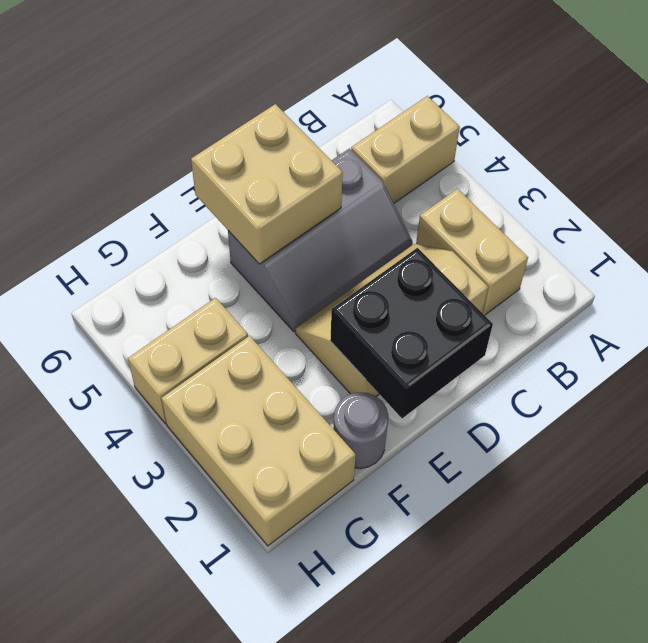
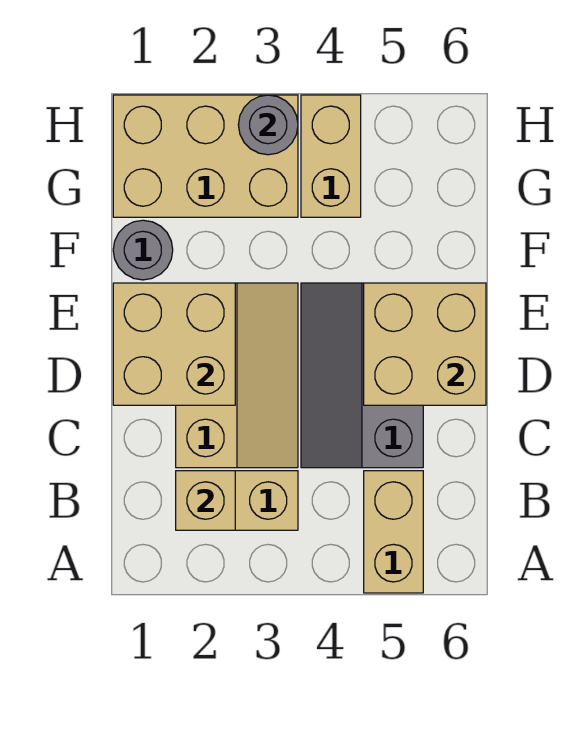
none -> tan brick B2 level 2
black brick D1:E2 level 2 -> tan brick D1:E2 level 2
none -> grey round brick H3 level 2

